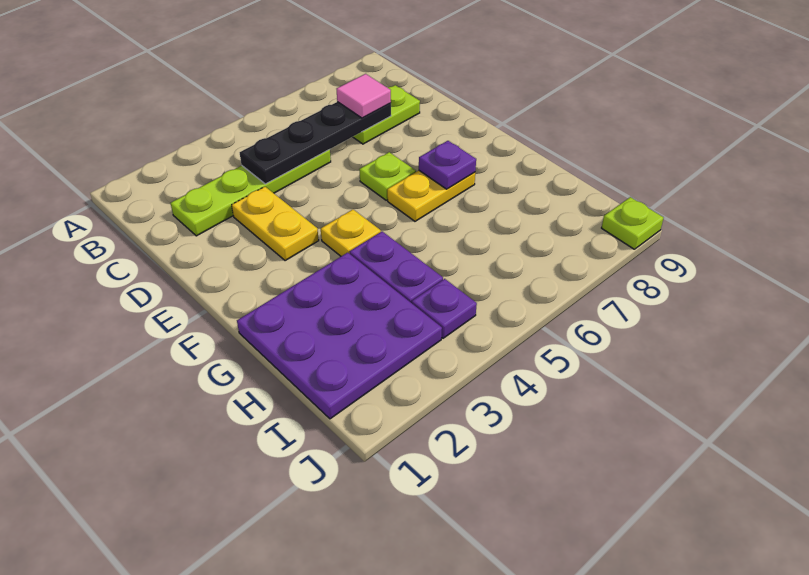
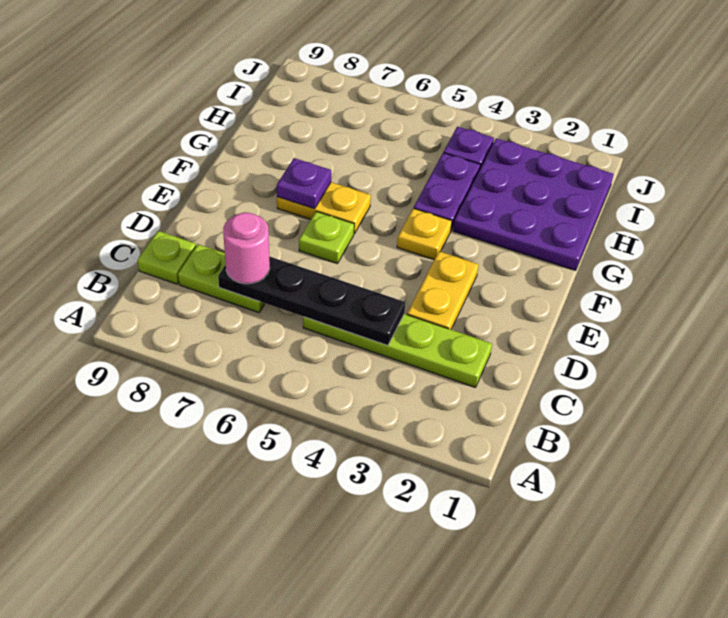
pink tile C7 level 3 -> pink round brick C7 level 3
lime plate J9 level 1 -> lime plate C9 level 1

